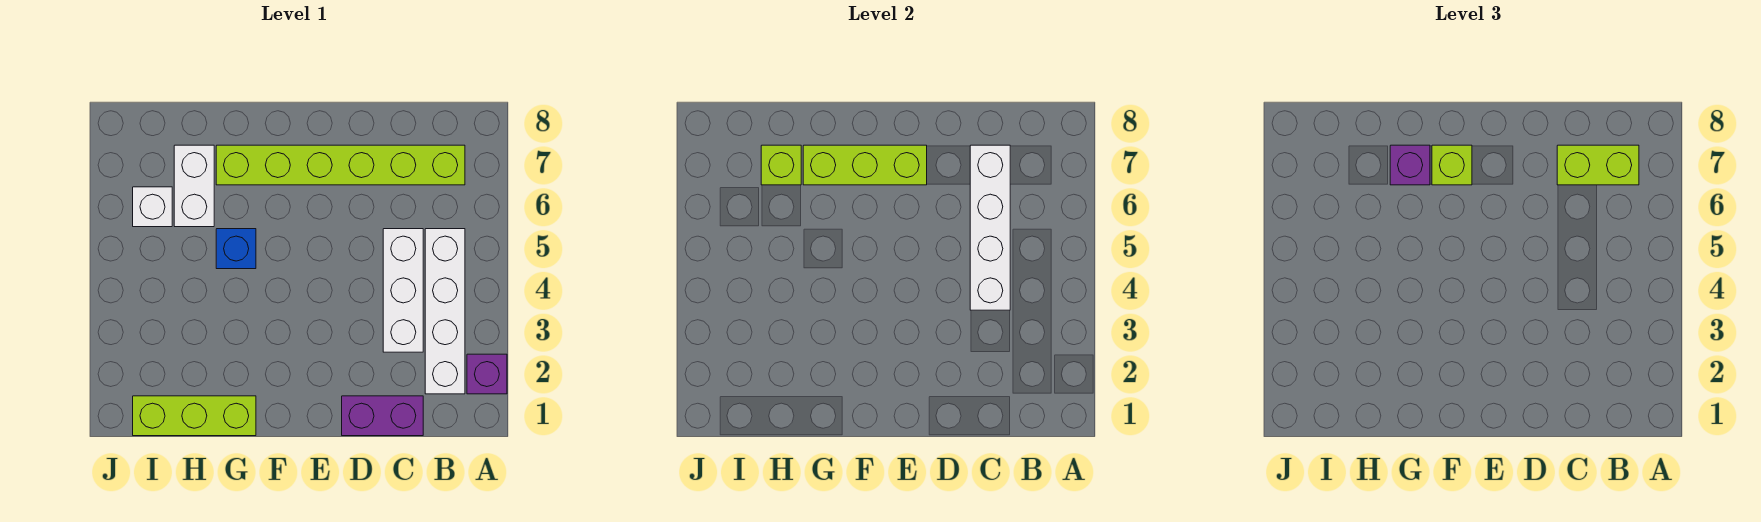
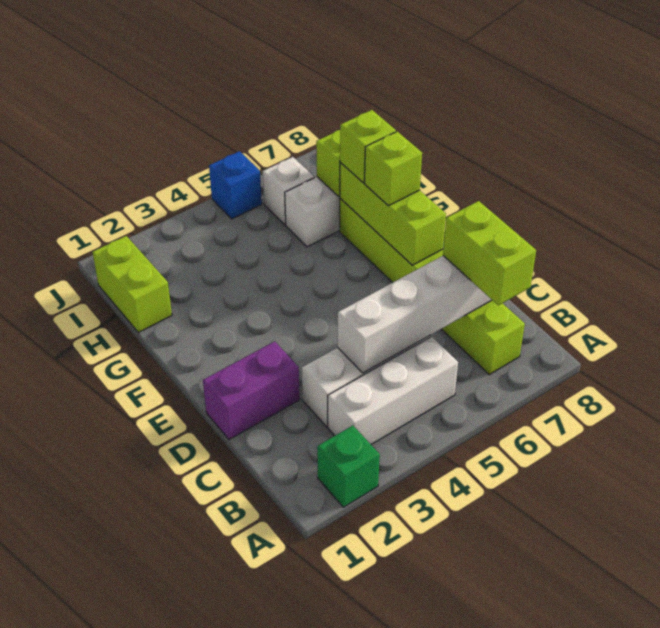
purple brick A2 level 1 -> green brick A2 level 1
white brick B2:B5 level 1 -> white brick B3:B5 level 1
purple brick C1:D1 level 1 -> purple brick D1:D2 level 1
lime brick G1:I1 level 1 -> lime brick H1:I1 level 1
blue brick G5 level 1 -> blue brick J5 level 1
purple brick G7 level 3 -> lime brick G7 level 3

